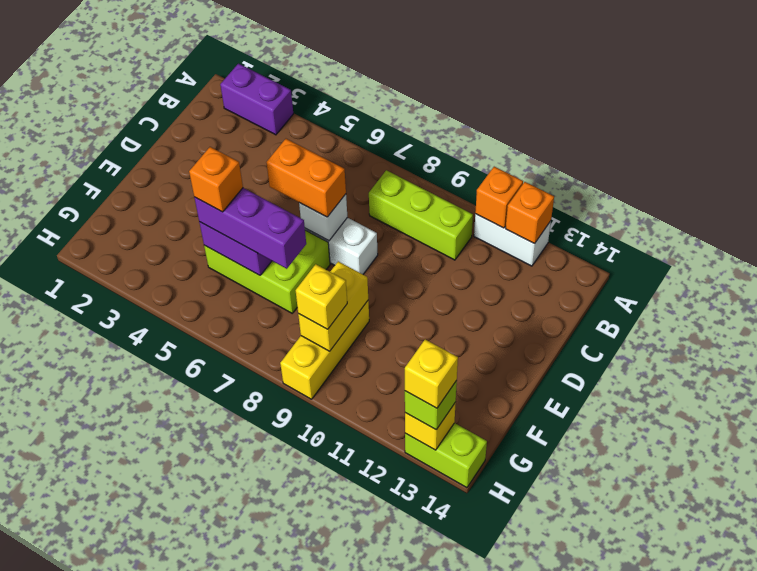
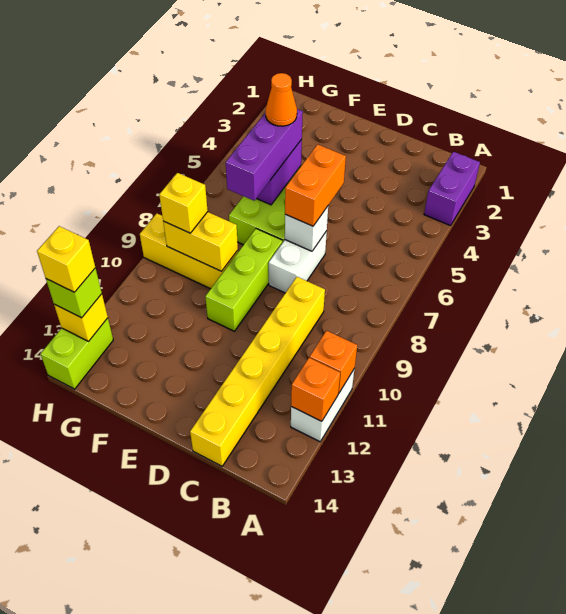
lime brick B8:B10 level 1 -> lime brick E8:E10 level 1
none -> yellow brick C9:C14 level 1
orange brick F5 level 4 -> orange cone F5 level 4

